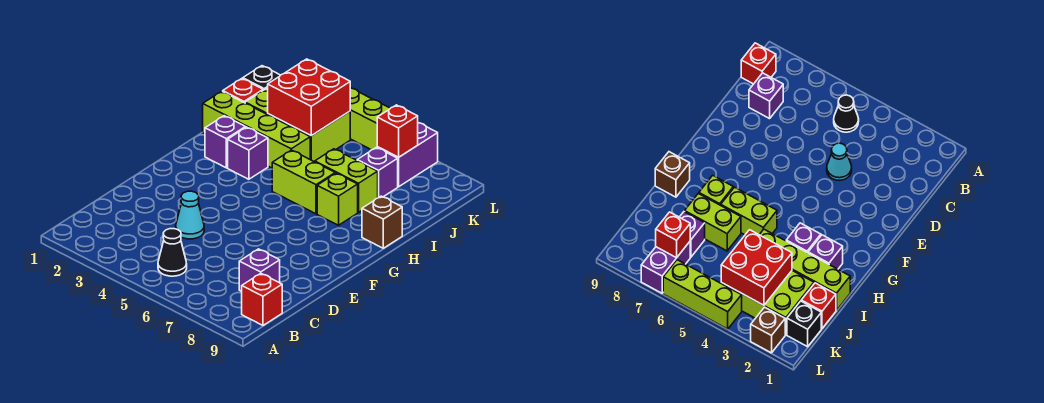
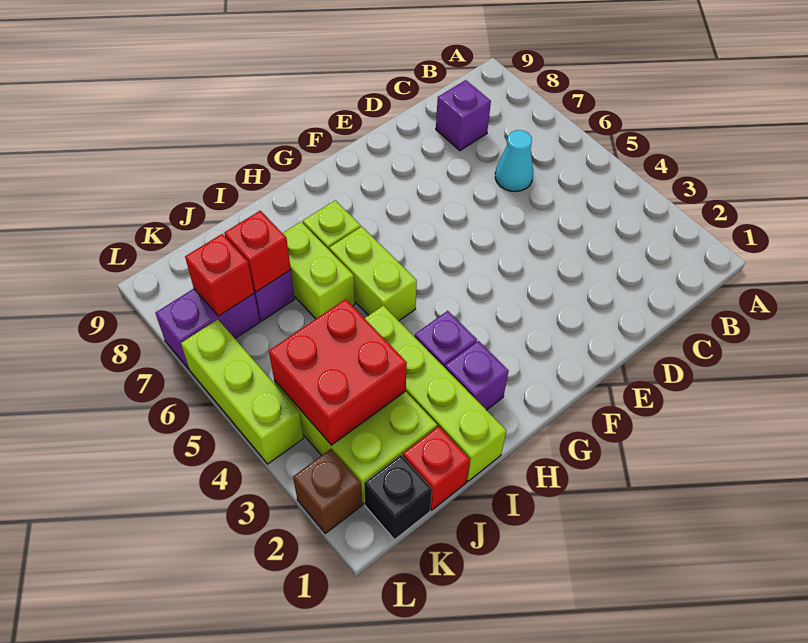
black cone B5 level 1 -> none
red brick B9 level 1 -> red brick J7 level 2
cyan cone D4 level 1 -> cyan cone C6 level 1
brown brick H9 level 1 -> none

